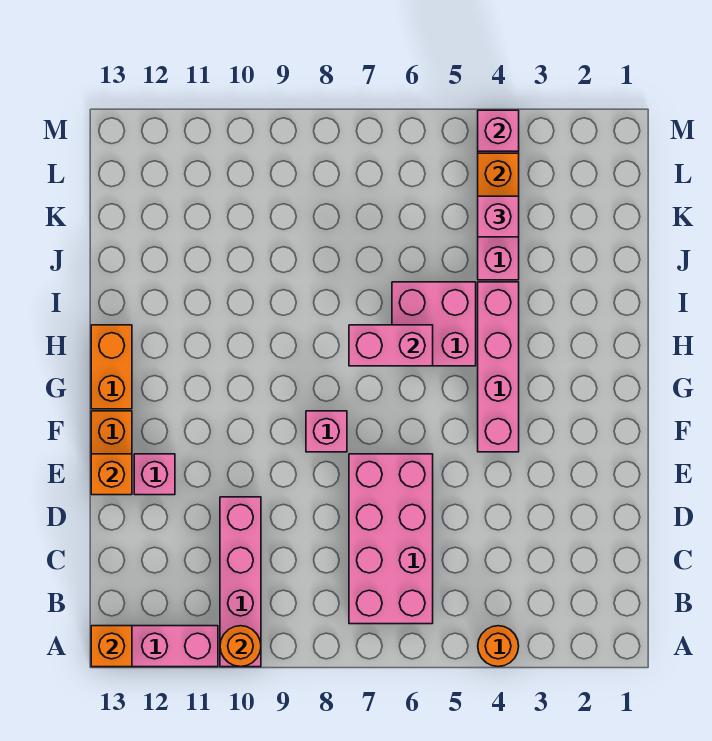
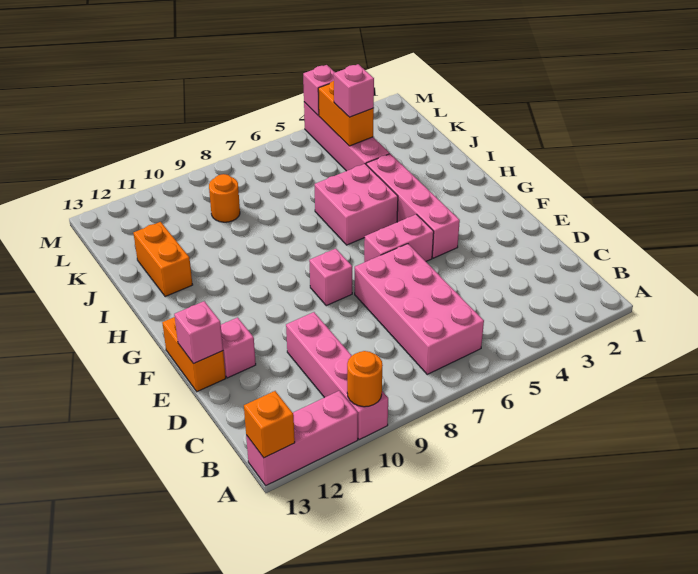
orange round brick A4 level 1 -> orange round brick K9 level 1
orange brick E13 level 2 -> pink brick E13 level 2
orange brick G13:H13 level 1 -> orange brick I12:J12 level 1
pink brick H6:H7 level 2 -> pink brick F5:F6 level 1

